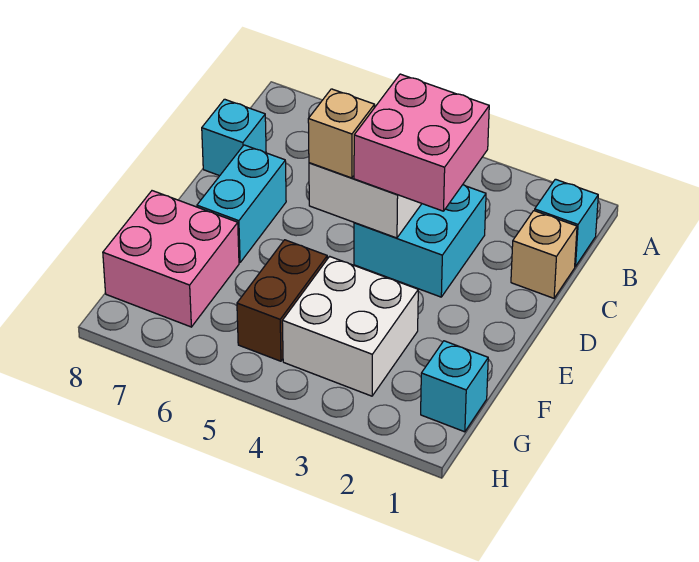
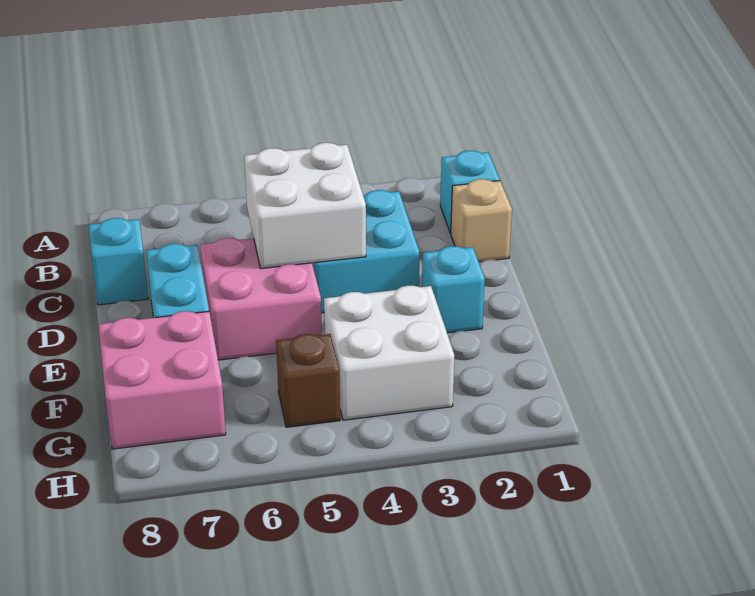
pink brick C3:D4 level 3 -> pink brick D5:E6 level 1
tan brick D5 level 3 -> none
brown brick F5:G5 level 1 -> brown brick G5 level 1
cyan brick G1 level 1 -> cyan brick E2 level 1

